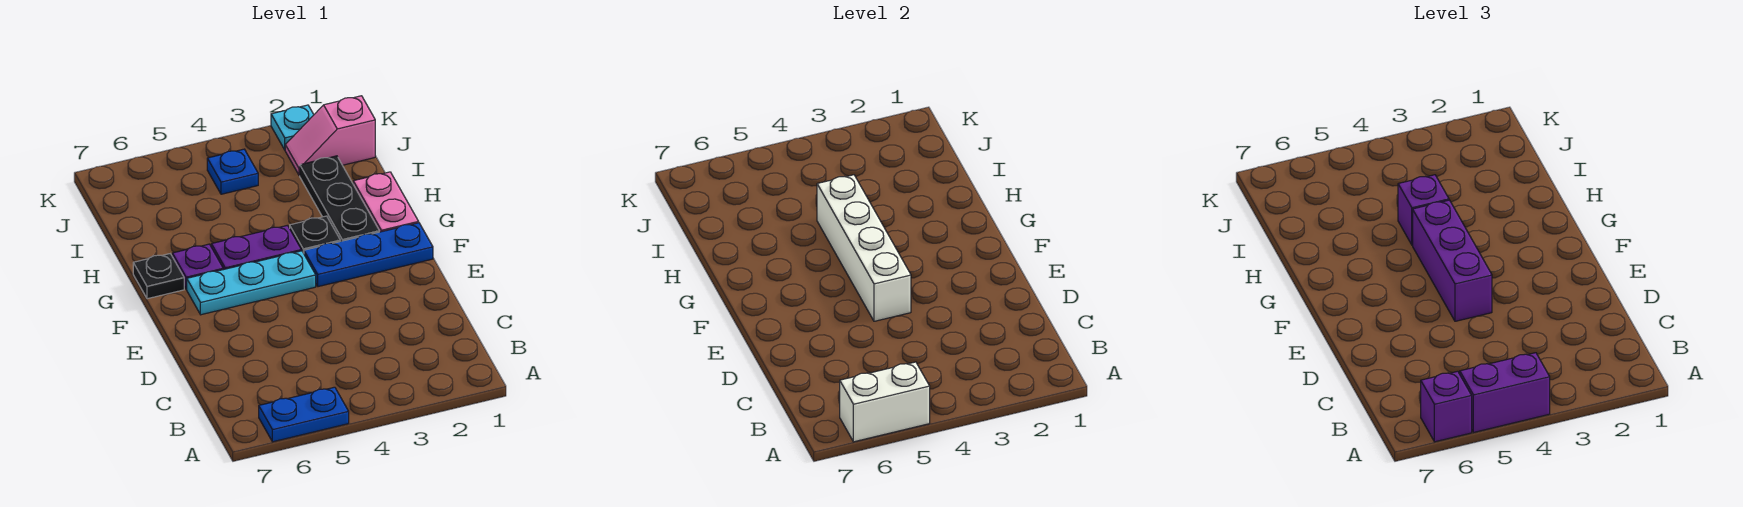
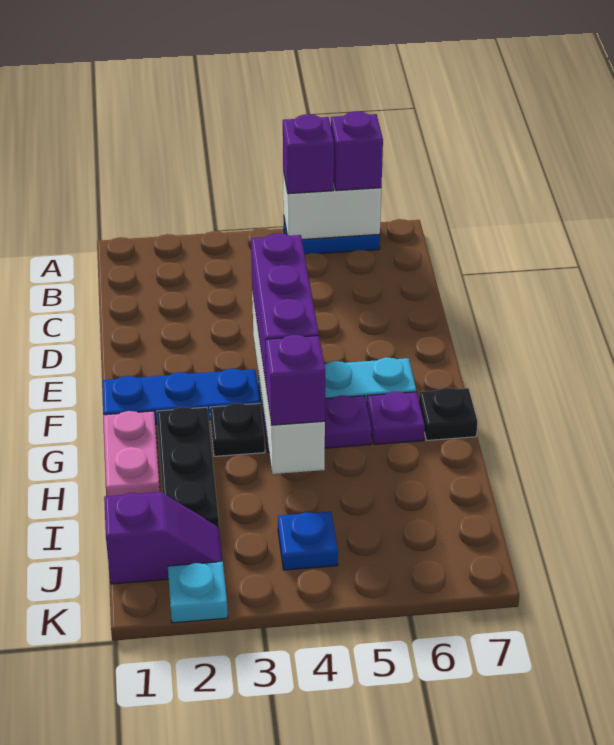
purple brick A4:A5 level 3 -> purple brick A5 level 3
pink slope J1:J2 level 1 top 1 -> purple slope J1:J2 level 1 top 1

